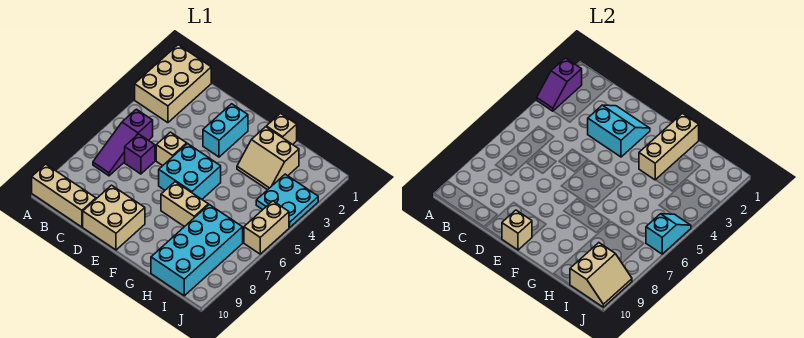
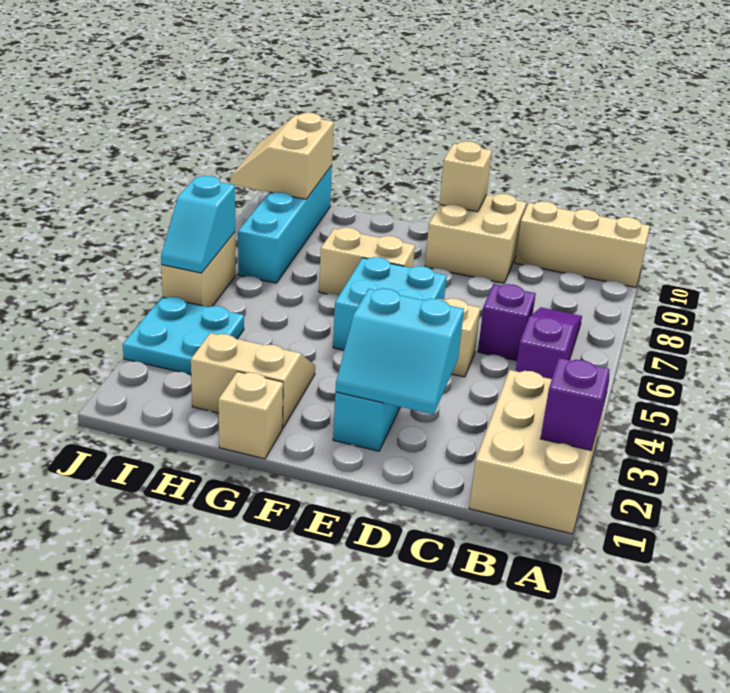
tan brick G1:G3 level 2 -> none
cyan brick H7:I10 level 1 -> cyan brick I7:I10 level 1

